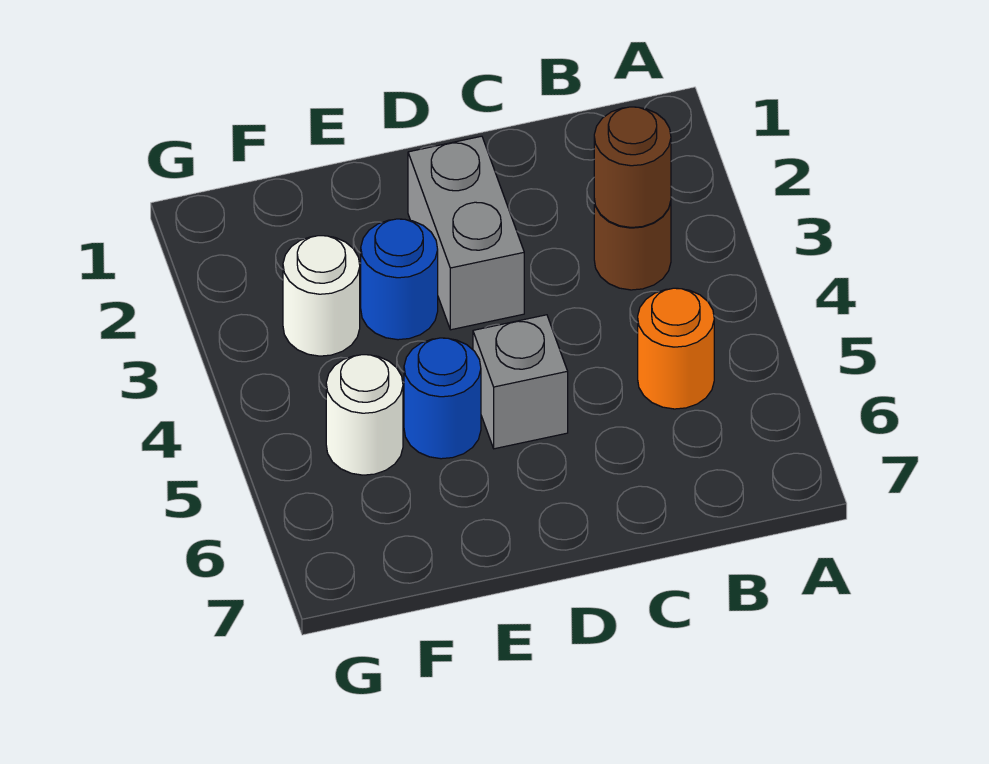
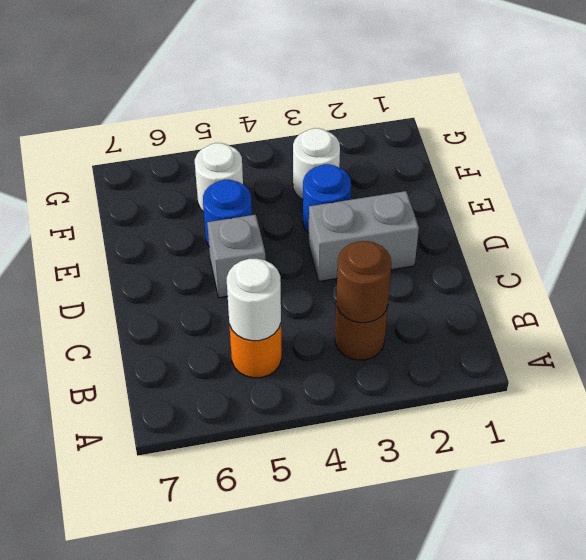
none -> white round brick B5 level 2

